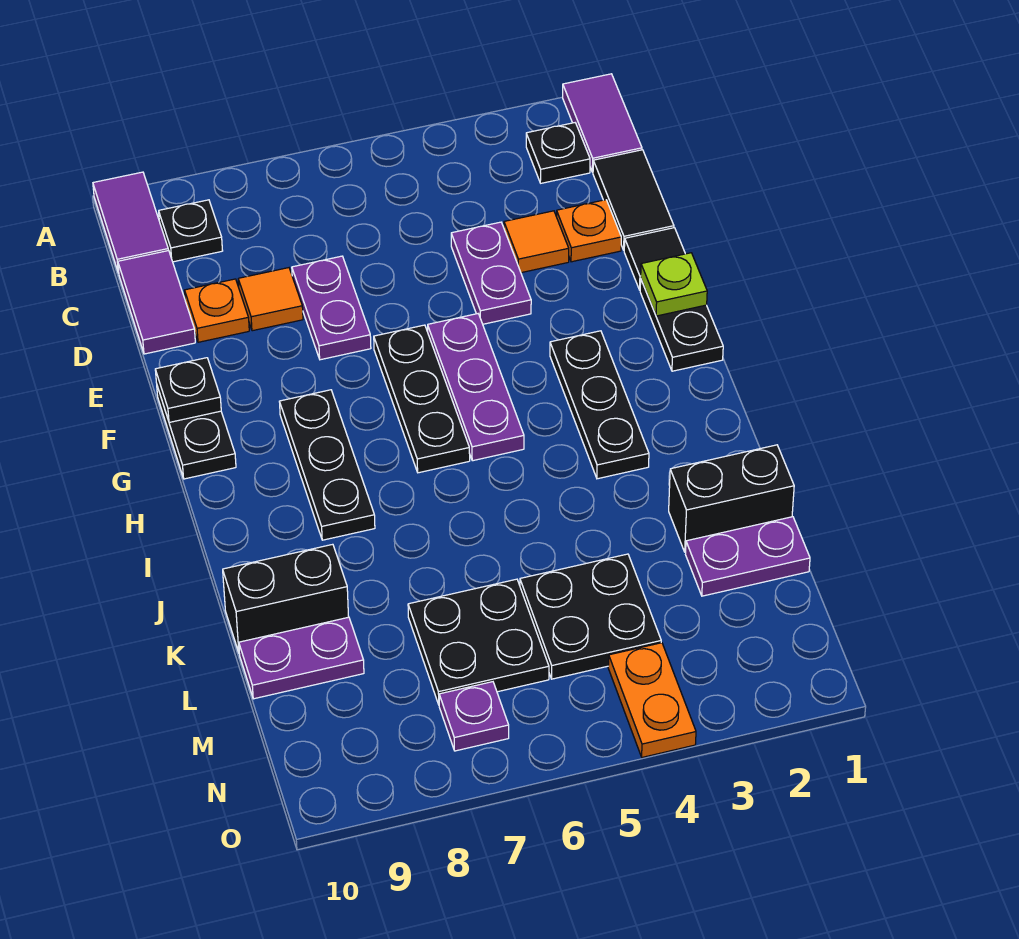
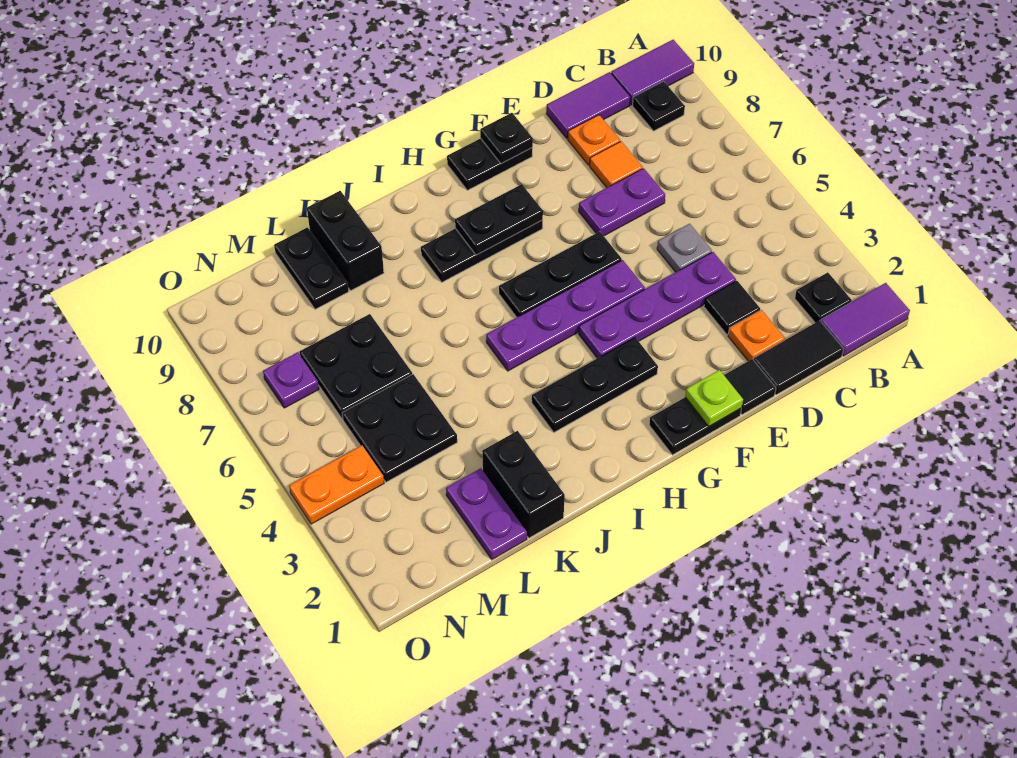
orange tile D3 level 1 -> black tile D3 level 1
purple plate D4:E4 level 1 -> purple plate D4:G4 level 1
none -> grey plate D5 level 1
purple plate F5:H5 level 1 -> purple plate F5:I5 level 1
none -> black plate G8:H8 level 2
purple plate L9:L10 level 1 -> black plate L9:L10 level 1

